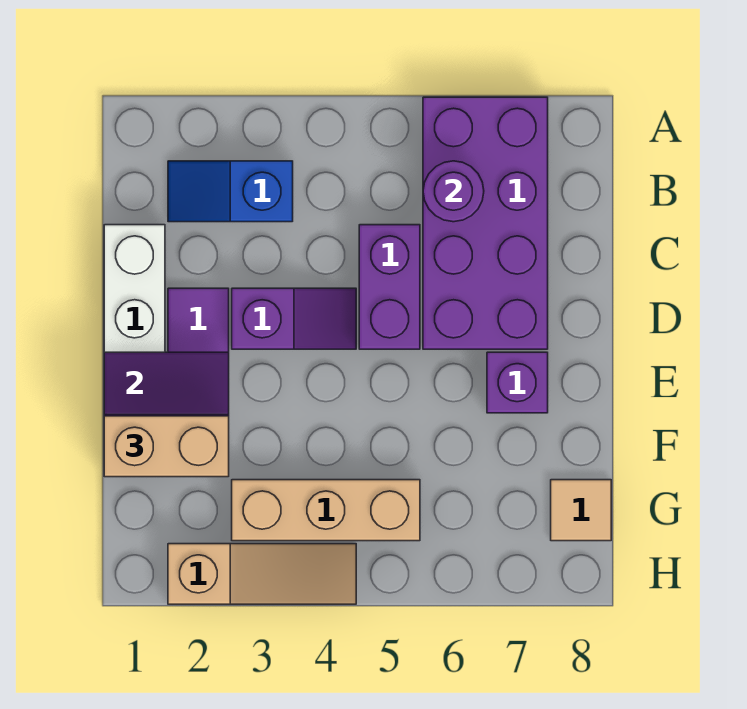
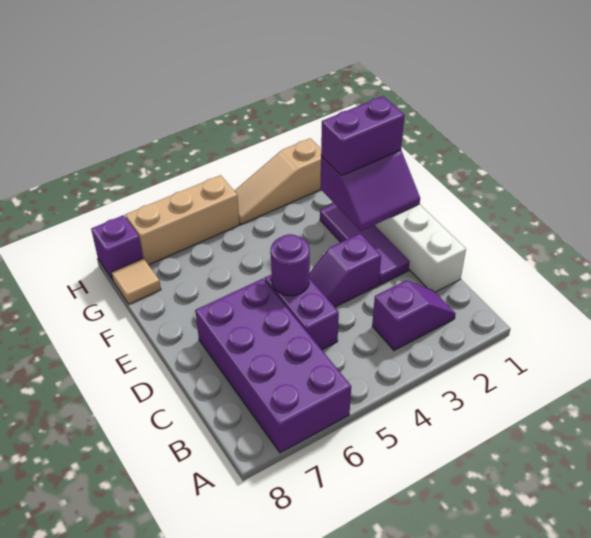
blue slope B2:B3 level 1 top 3 -> purple slope B2:B3 level 1 top 3
purple round brick B6 level 2 -> purple round brick D5 level 2
purple brick E7 level 1 -> purple brick H8 level 1
tan brick F1:F2 level 3 -> purple brick F1:F2 level 3
tan brick G3:G5 level 1 -> tan brick H5:H7 level 1

